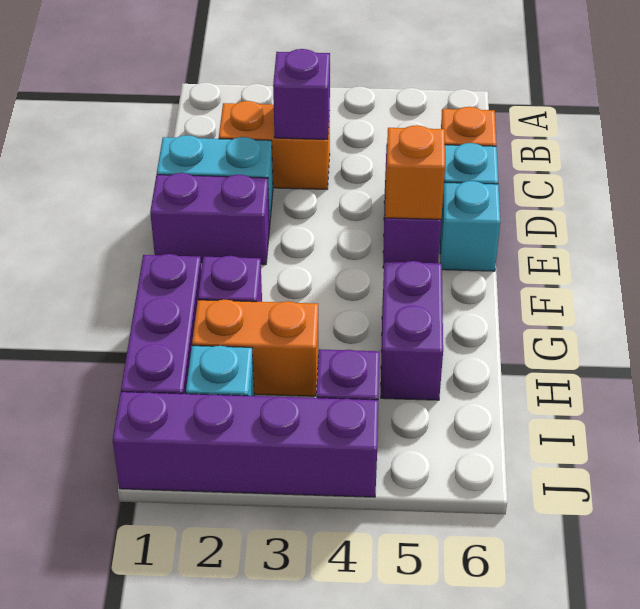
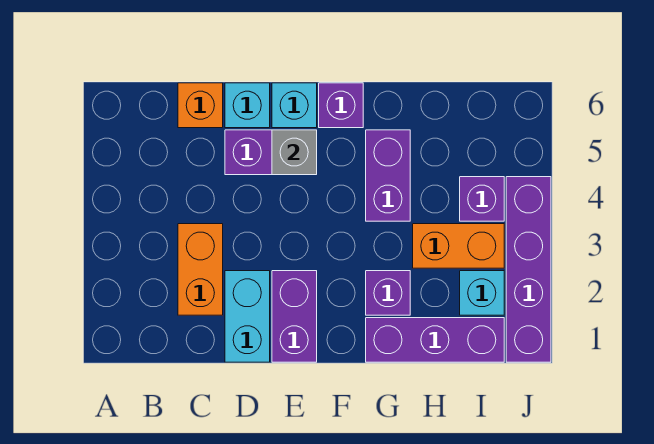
purple brick C3 level 2 -> purple brick F6 level 1
orange brick E5 level 2 -> grey brick E5 level 2
purple brick G5:H5 level 1 -> purple brick G4:G5 level 1
orange brick H2:H3 level 1 -> orange brick H3:I3 level 1

